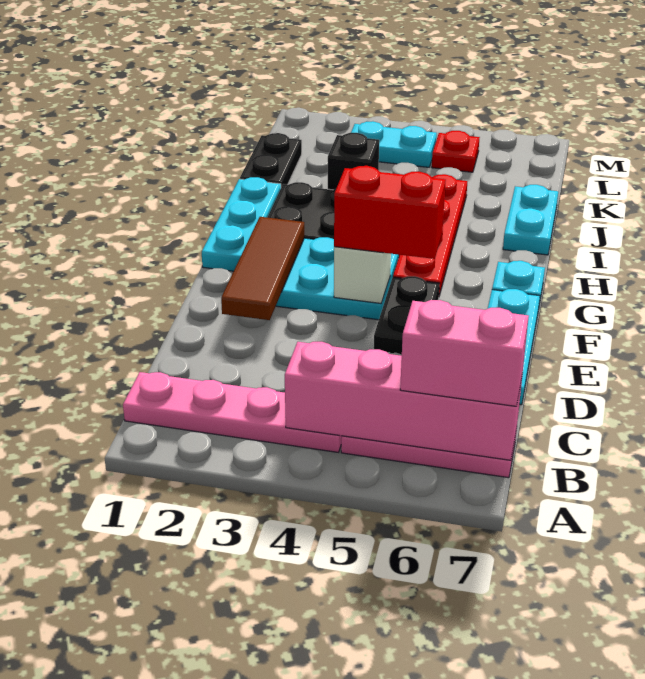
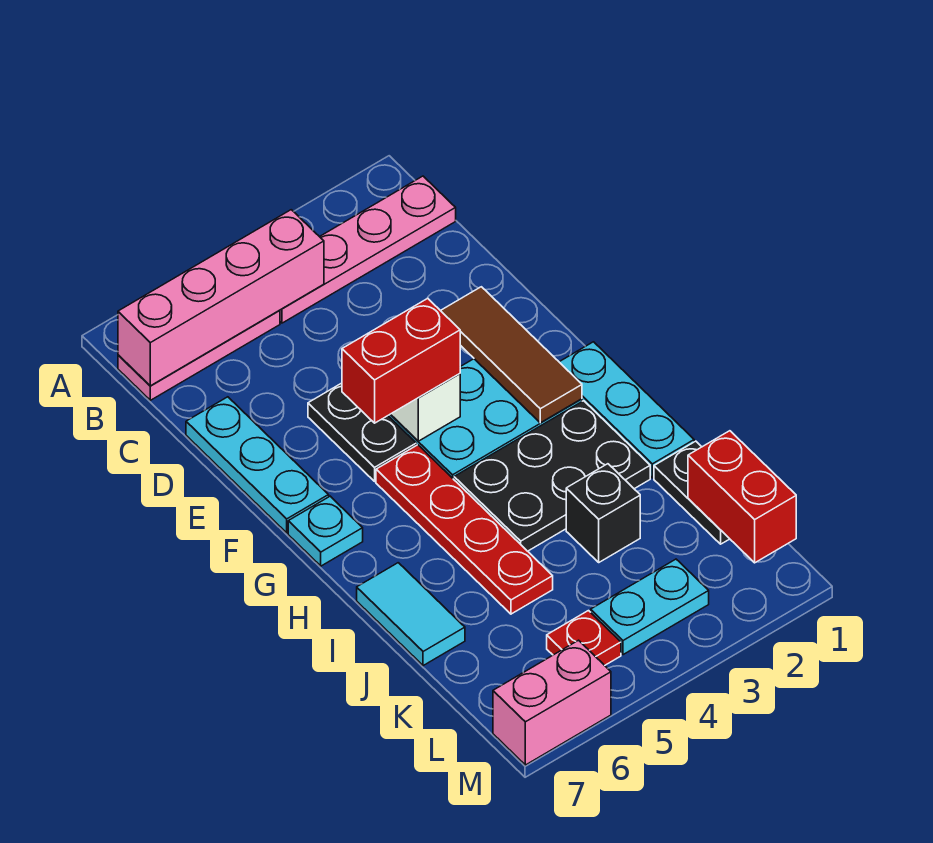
pink brick B6:B7 level 3 -> pink brick M6:M7 level 1
cyan plate I7:J7 level 1 -> cyan tile I7:J7 level 1
none -> red brick K1:L1 level 2

